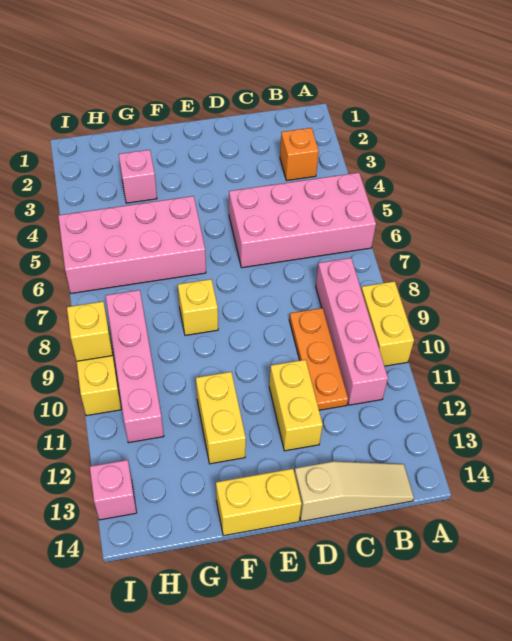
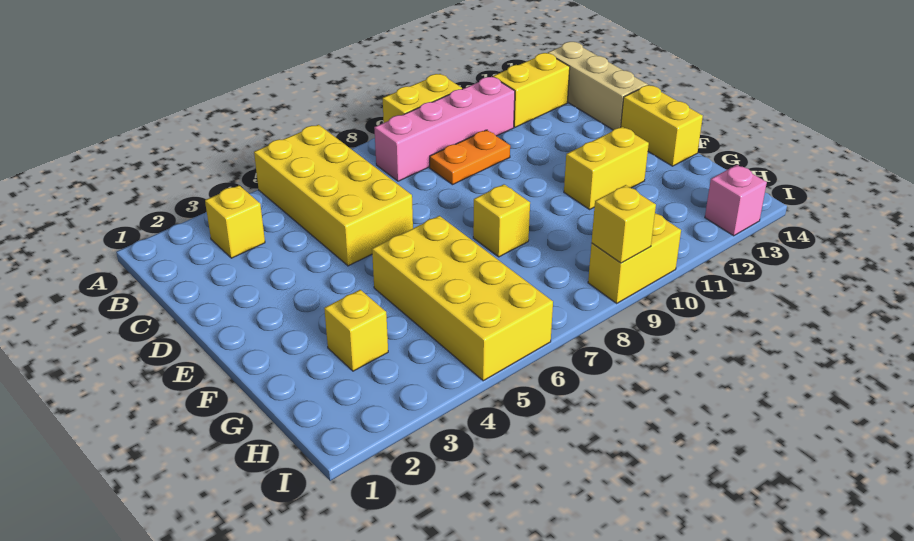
pink brick A5:D6 level 1 -> yellow brick A5:D6 level 1
orange brick B3 level 1 -> yellow brick B3 level 1
tan slope B14:D14 level 1 top D -> tan brick B14:D14 level 1
orange plate C9:C11 level 1 -> orange plate C9:C10 level 1
yellow brick D11:D12 level 1 -> yellow brick B12:B13 level 1
pink brick F5:I6 level 1 -> yellow brick F5:I6 level 1
pink brick G3 level 1 -> yellow brick G3 level 1
pink brick H8:H11 level 1 -> none

